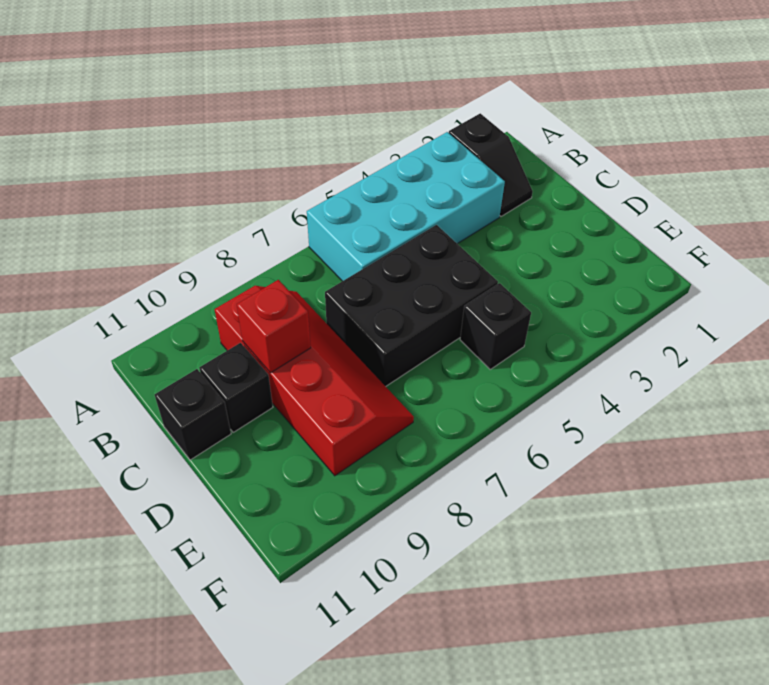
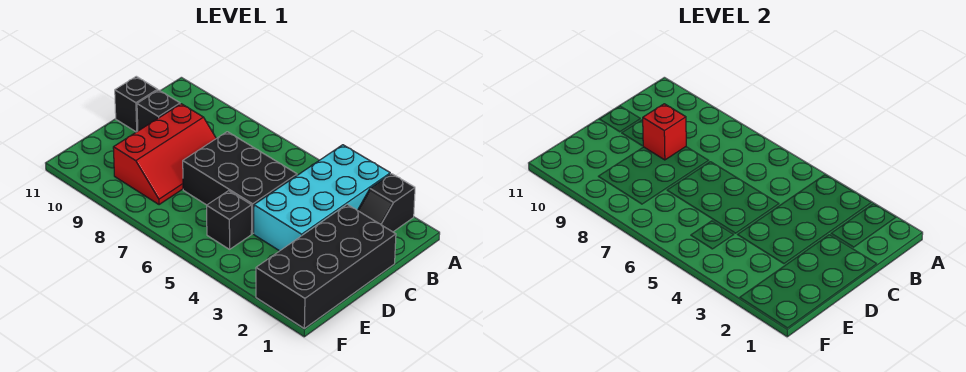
cyan brick A3:B6 level 1 -> cyan brick A3:D4 level 1
red slope B8:E9 level 1 top 9 -> red slope C8:E9 level 1 top 9
none -> black brick C1:F2 level 1

